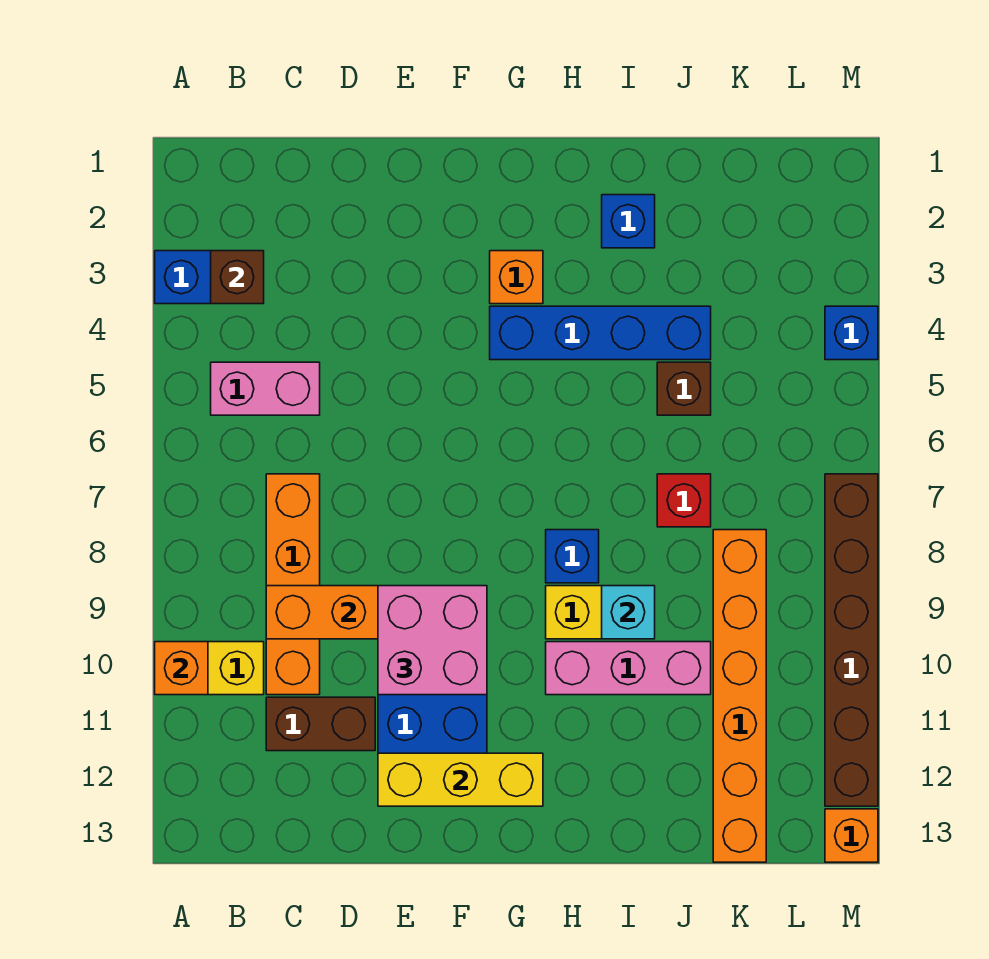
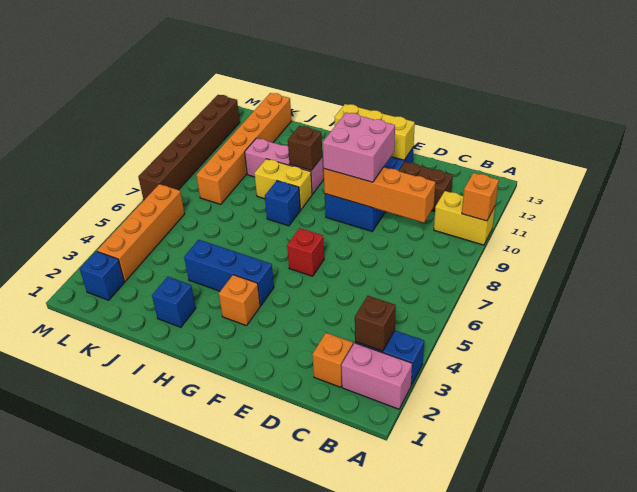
pink brick B5:C5 level 1 -> pink brick A2:B2 level 1
orange brick C7:C10 level 1 -> orange brick L3:L6 level 1
blue brick G4:J4 level 1 -> blue brick G4:I4 level 1
cyan brick I9 level 2 -> none
brown brick J5 level 1 -> brown brick H10 level 2
red brick J7 level 1 -> red brick F6 level 1
blue brick M4 level 1 -> blue brick L2 level 1
orange brick M13 level 1 -> orange brick C2 level 1

